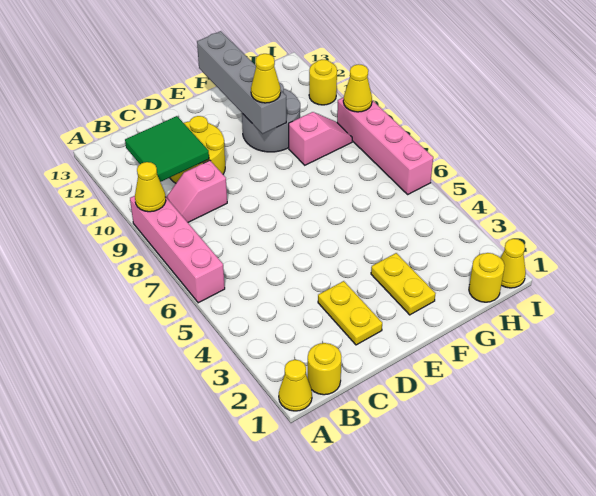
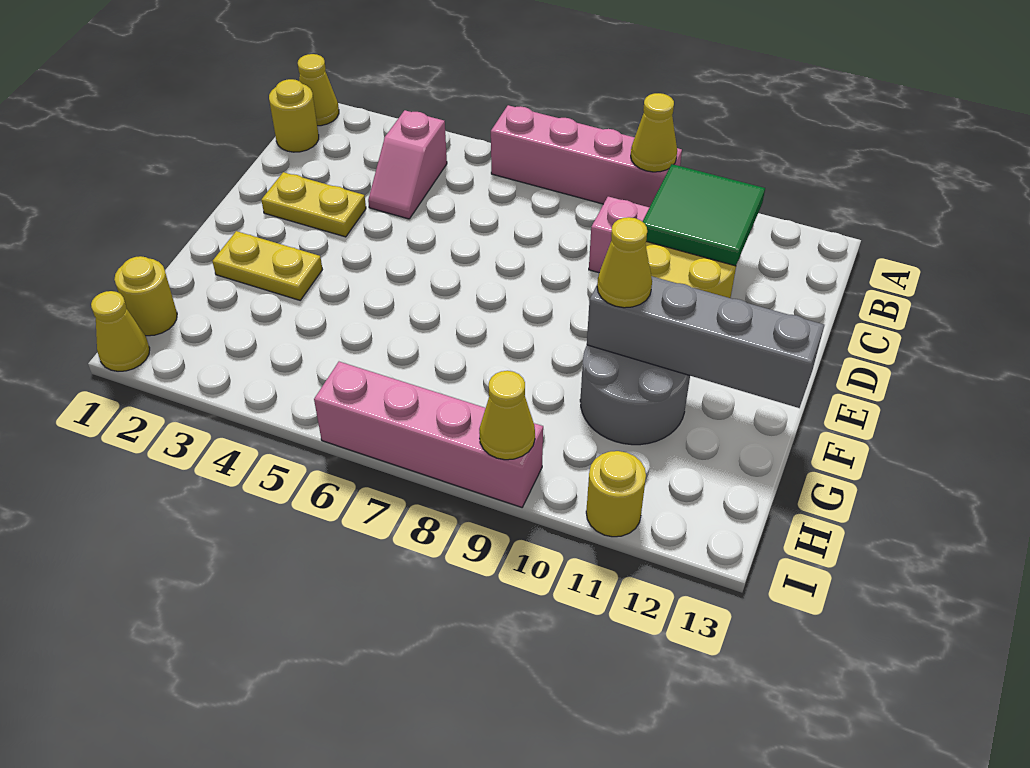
pink slope G9:H9 level 1 top G -> pink slope B4:C4 level 1 top B

